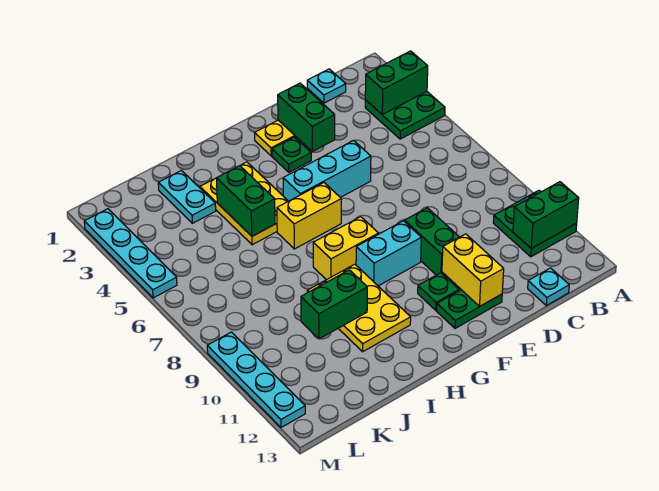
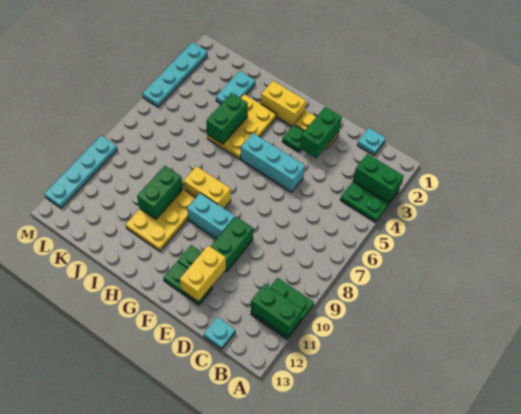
yellow brick G6:H6 level 1 -> yellow brick G2:H2 level 1
green brick I10:J10 level 2 -> green brick I9:I10 level 2

